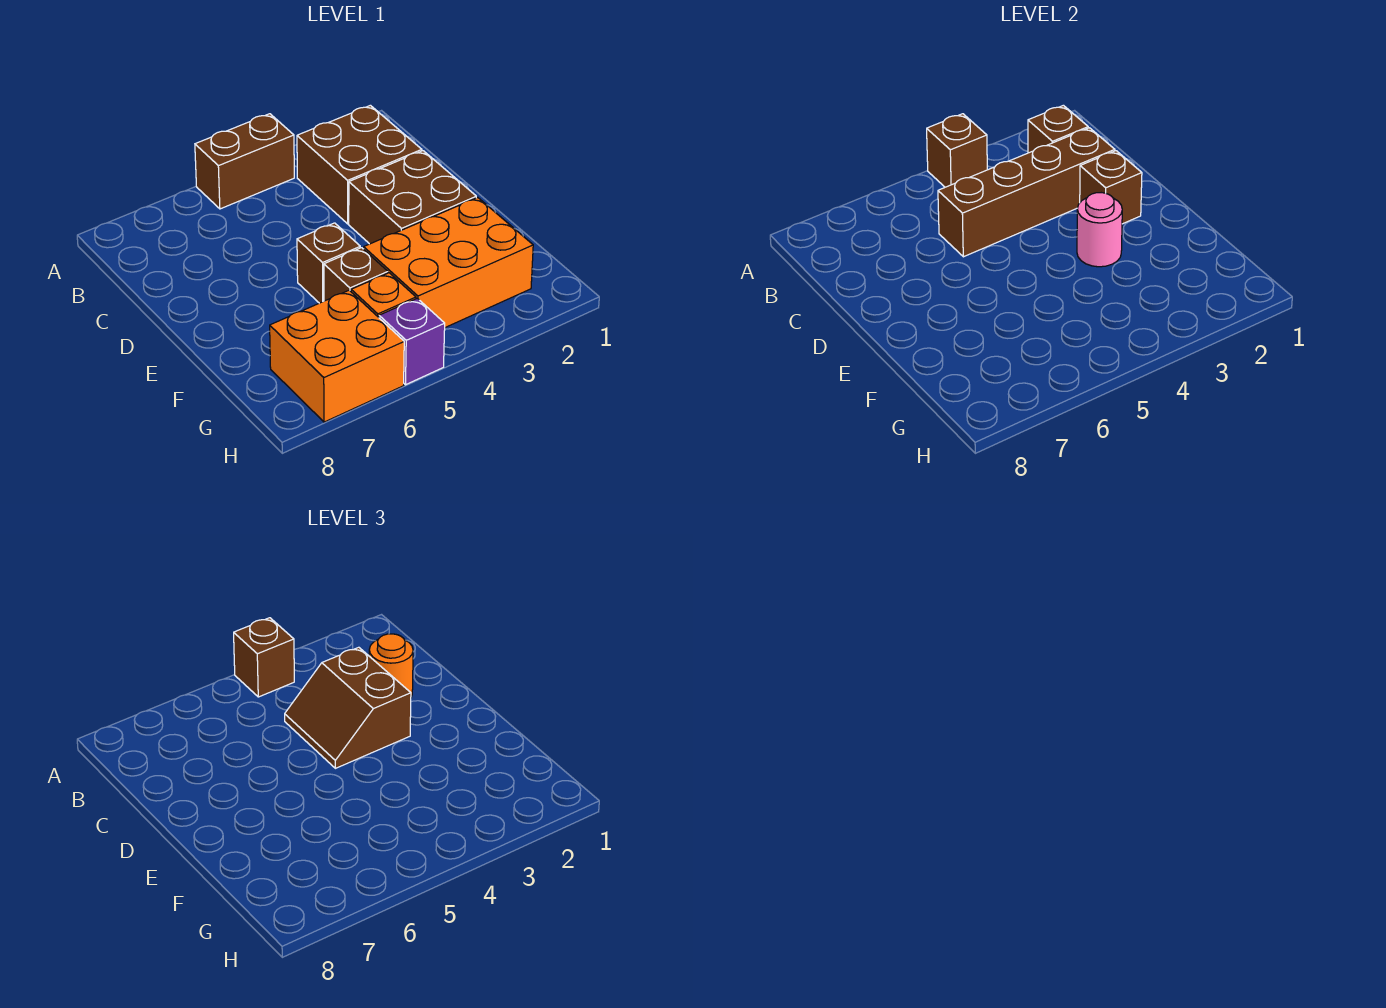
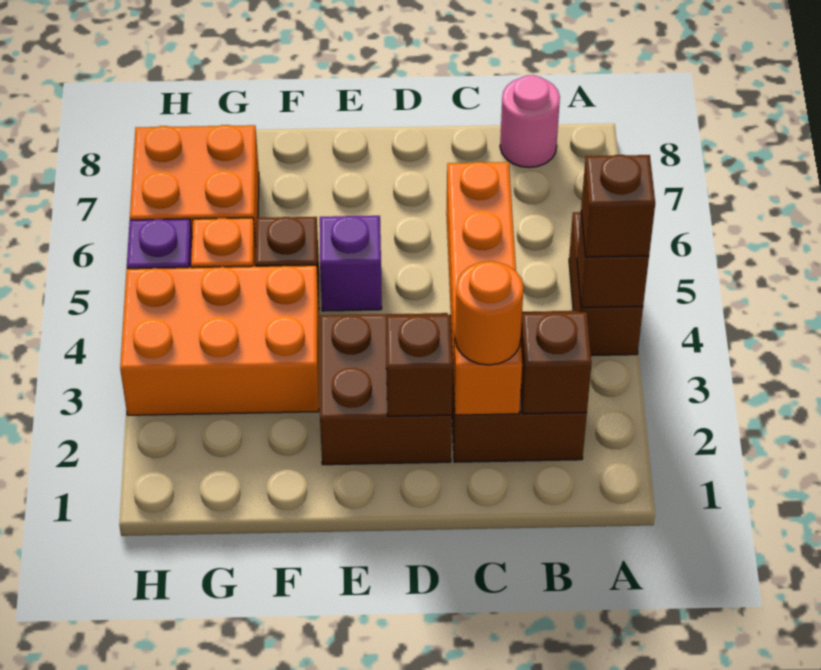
brown brick C2:C5 level 2 -> orange brick C2:C5 level 2
brown slope C3:D4 level 3 top 3 -> none
pink round brick E3 level 2 -> pink round brick B8 level 1
brown brick E5 level 1 -> purple brick E5 level 1
orange brick F2:G4 level 1 -> orange brick F3:H4 level 1

